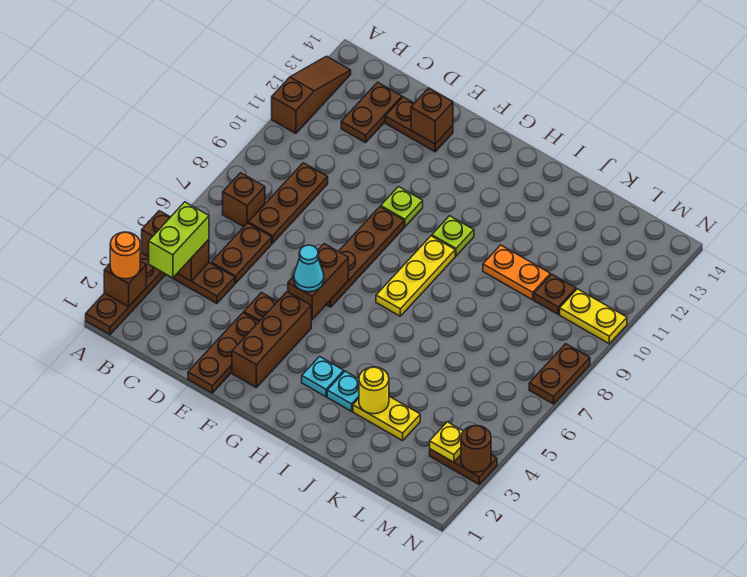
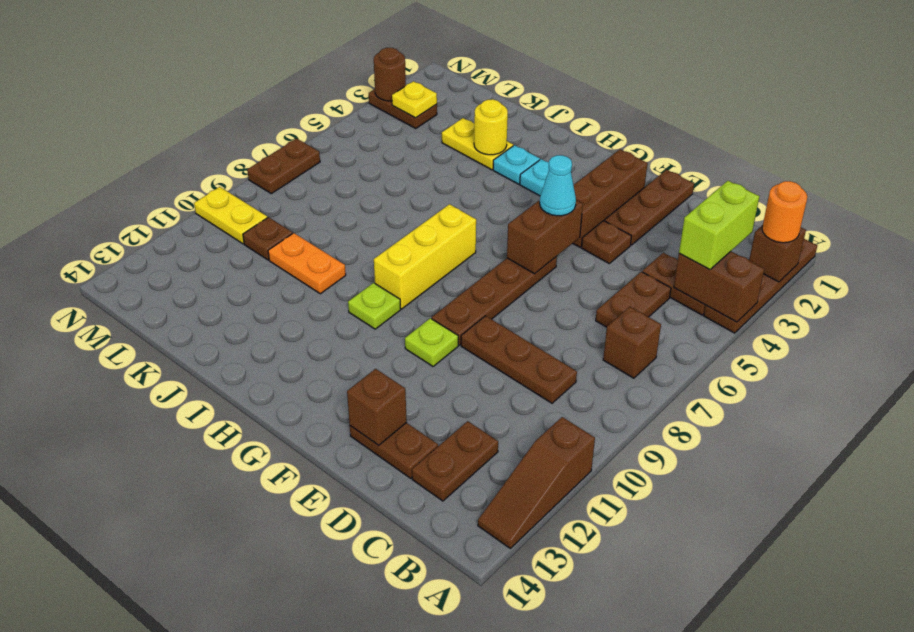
brown plate C7:C9 level 1 -> brown plate C9:E9 level 1
yellow plate H7:H9 level 1 -> yellow brick H7:H9 level 1

